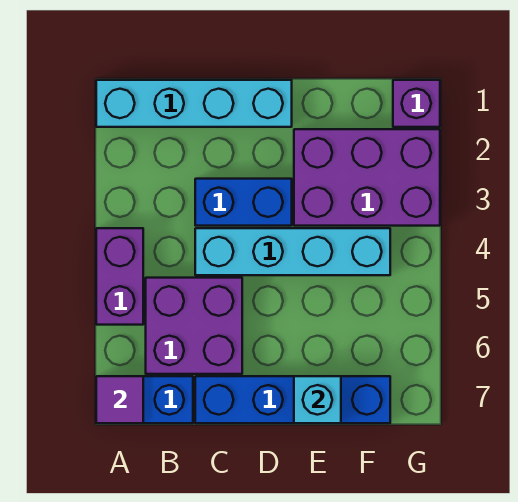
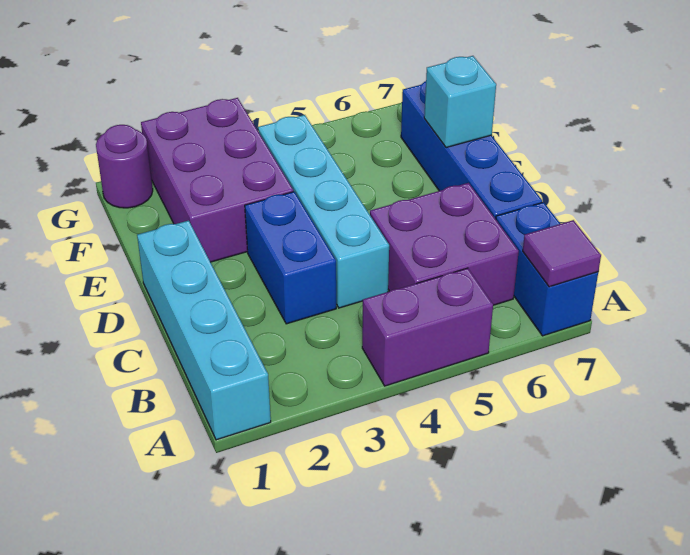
purple brick G1 level 1 -> purple round brick G1 level 1

